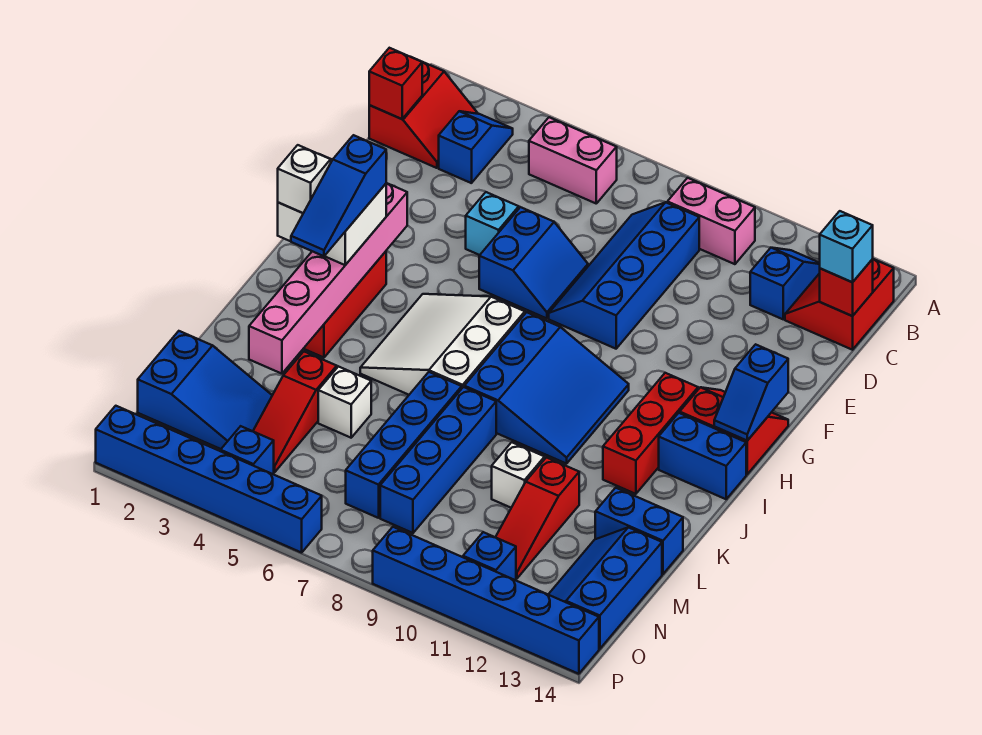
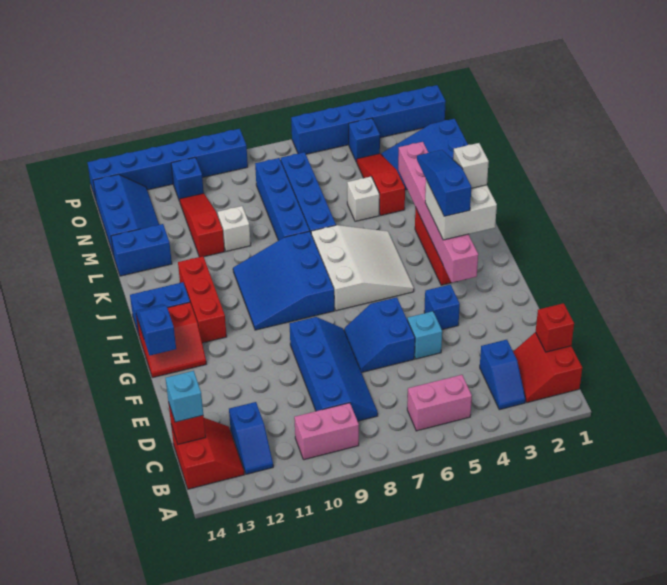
none -> blue brick F4 level 1

